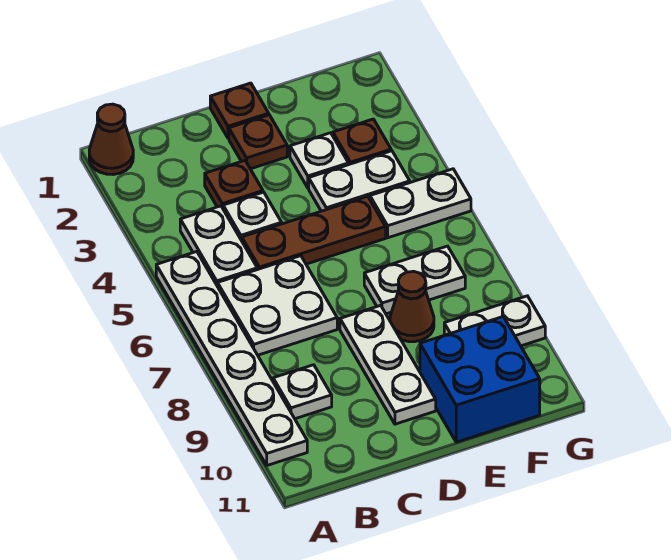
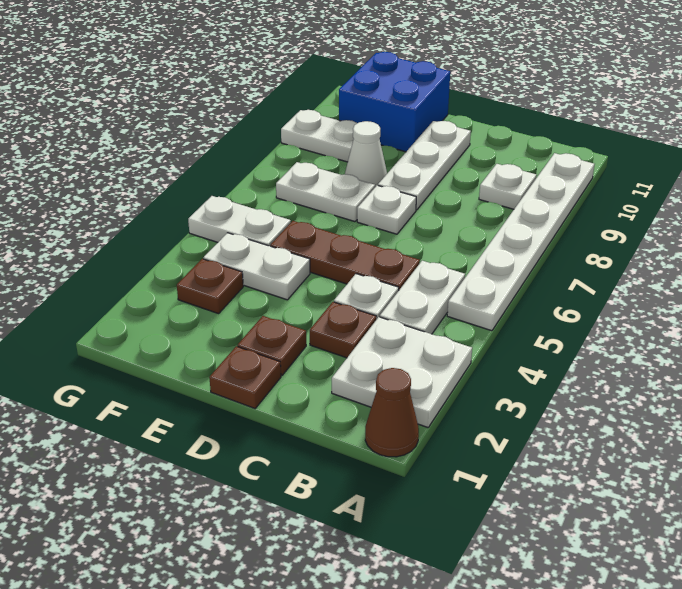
white plate B6:C7 level 1 -> white plate A2:B3 level 1
white plate E3 level 1 -> white plate D7 level 1
brown cone E8 level 1 -> white cone E8 level 1

